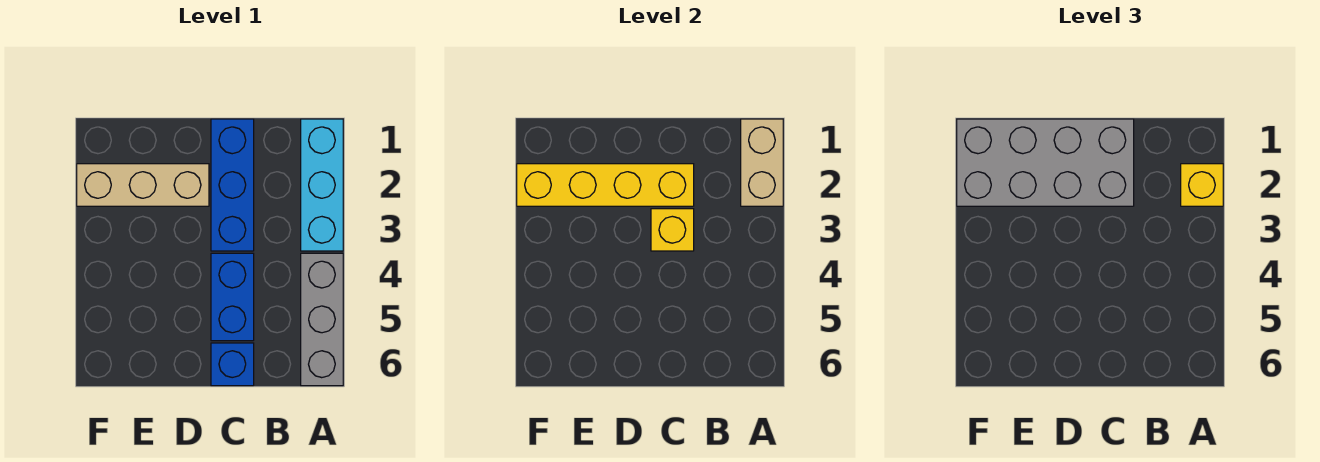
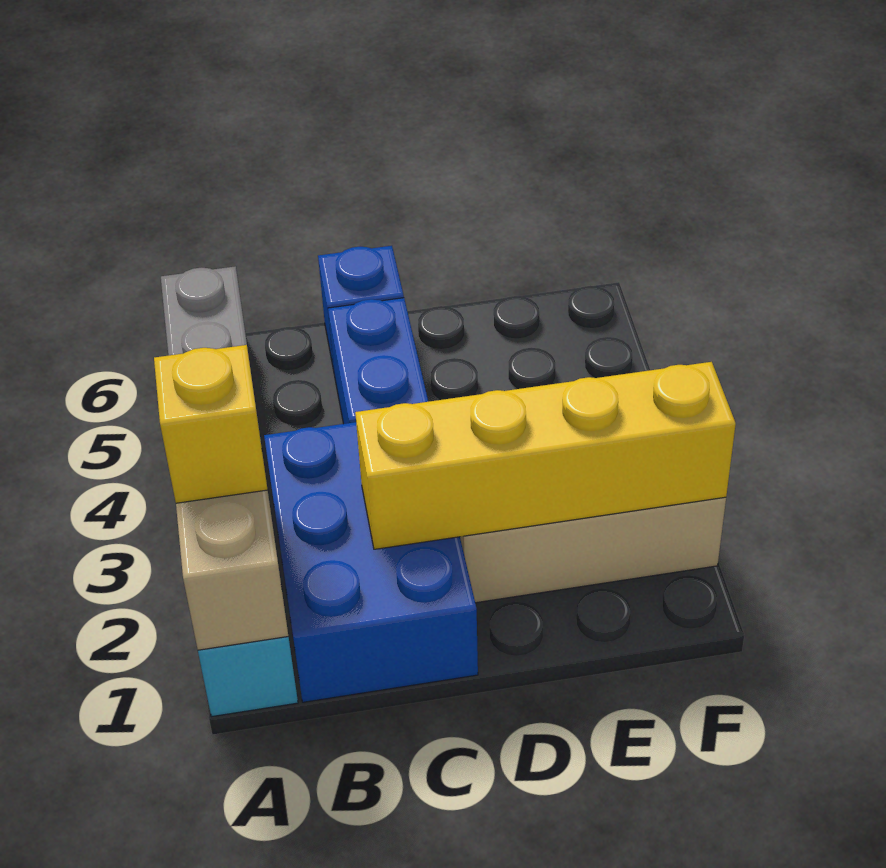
blue brick C1:C3 level 1 -> blue brick B1:C3 level 1
grey brick C1:F2 level 3 -> none
yellow brick C3 level 2 -> none

